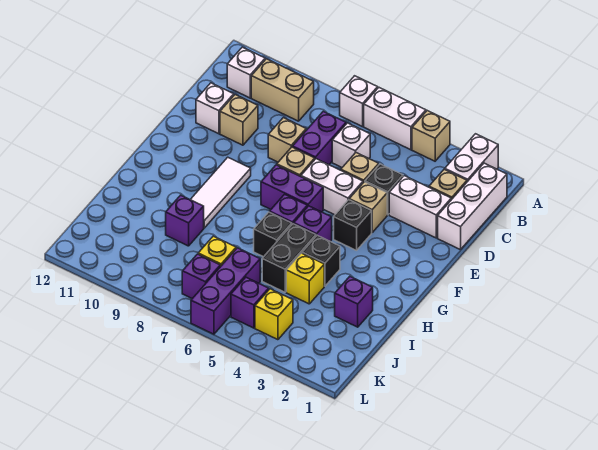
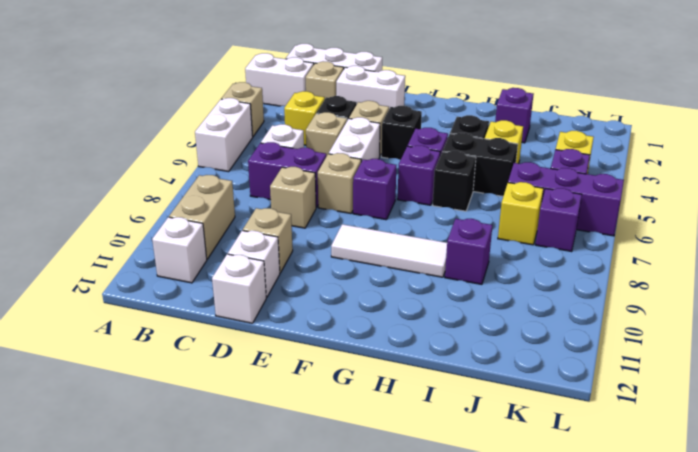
white brick A7 level 1 -> white brick D12 level 1
none -> yellow brick C4 level 1
white brick D2:D3 level 1 -> white brick D2:E2 level 1
purple brick F6:F7 level 1 -> purple brick F7 level 1

